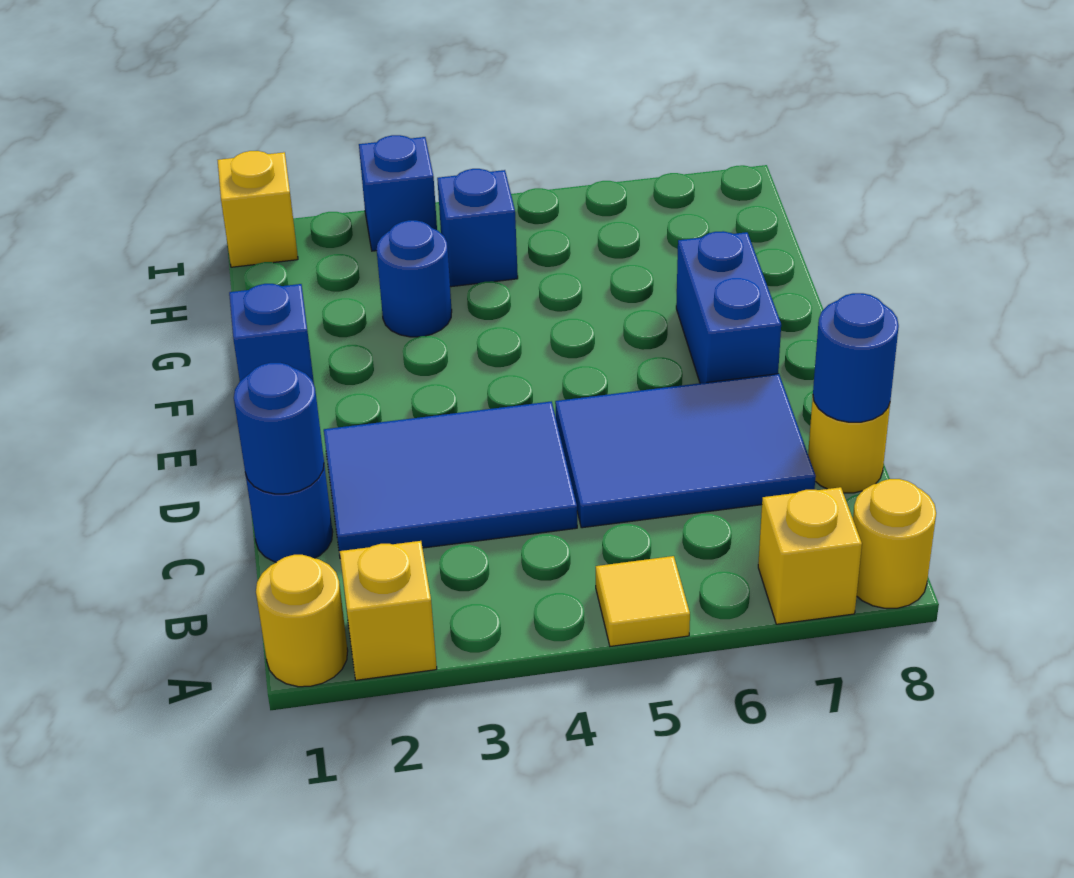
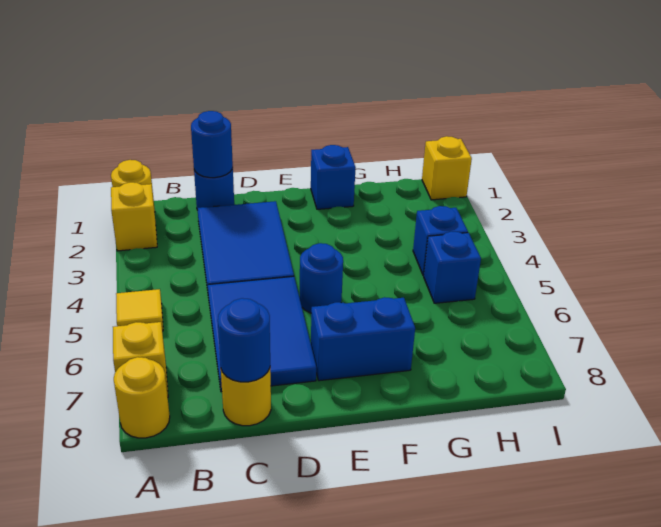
blue round brick G3 level 1 -> blue round brick E5 level 1
blue brick I3 level 1 -> blue brick H5 level 1

